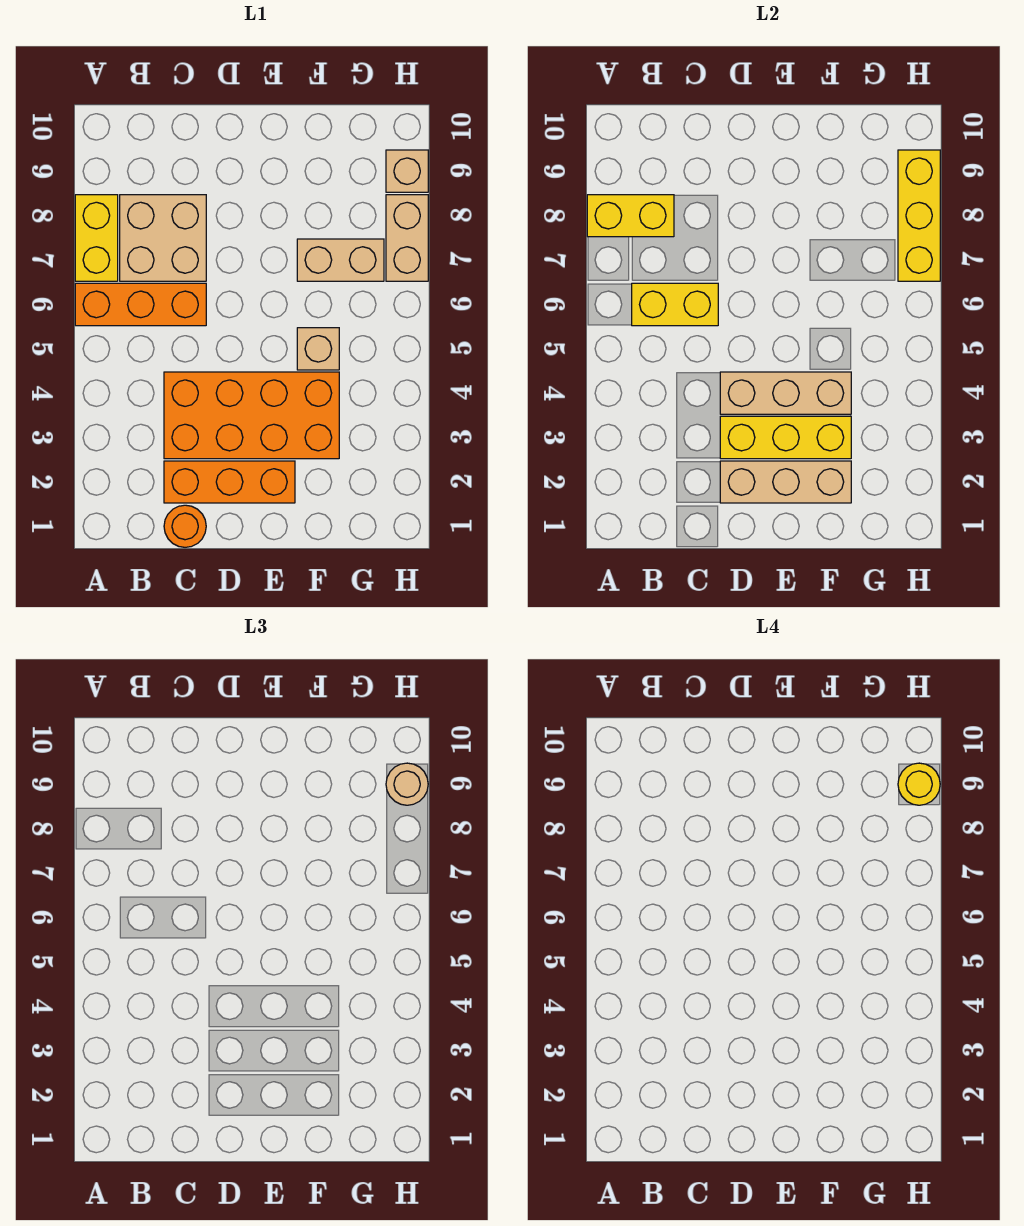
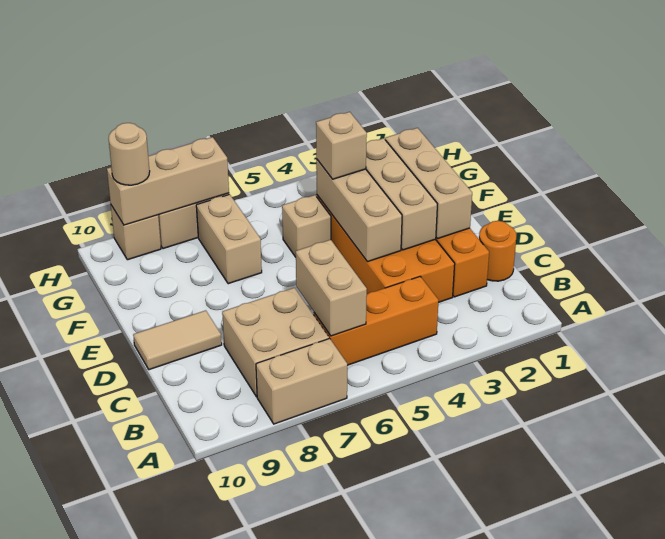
orange brick A6:C6 level 1 -> orange brick B4:B6 level 1
yellow brick A7:A8 level 1 -> tan brick A7:A8 level 1
yellow brick A8:B8 level 2 -> none
yellow brick B6:C6 level 2 -> tan brick B6:C6 level 2
yellow brick D3:F3 level 2 -> tan brick D3:F3 level 2
none -> tan tile D9:D10 level 1
none -> tan brick F4 level 3
yellow brick H7:H9 level 2 -> tan brick H7:H9 level 2
yellow round brick H9 level 4 -> none

